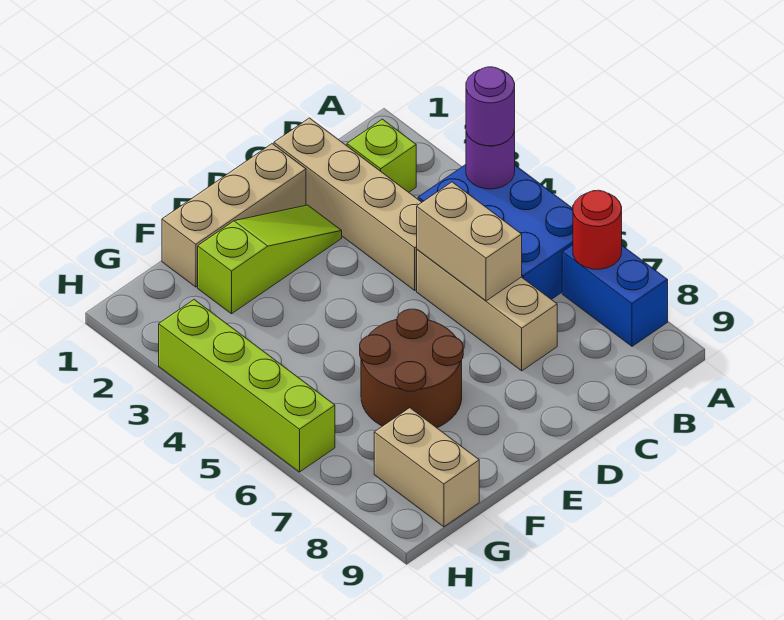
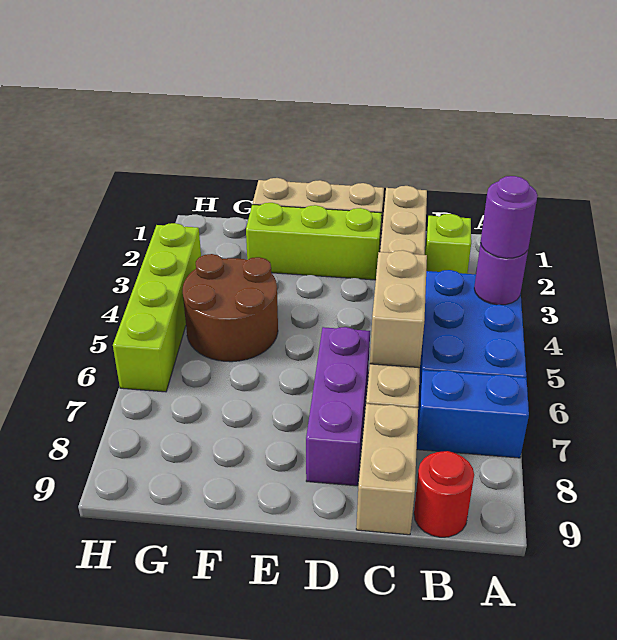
blue brick A7:A8 level 1 -> blue brick A7:B7 level 1
red round brick A7 level 2 -> red round brick B9 level 1
lime slope D2:F2 level 1 top F -> lime brick D2:F2 level 1
none -> purple brick D6:D8 level 1
brown round brick E6:F7 level 1 -> brown round brick F4:G5 level 1
tan brick G8:G9 level 1 -> tan brick C8:C9 level 1

